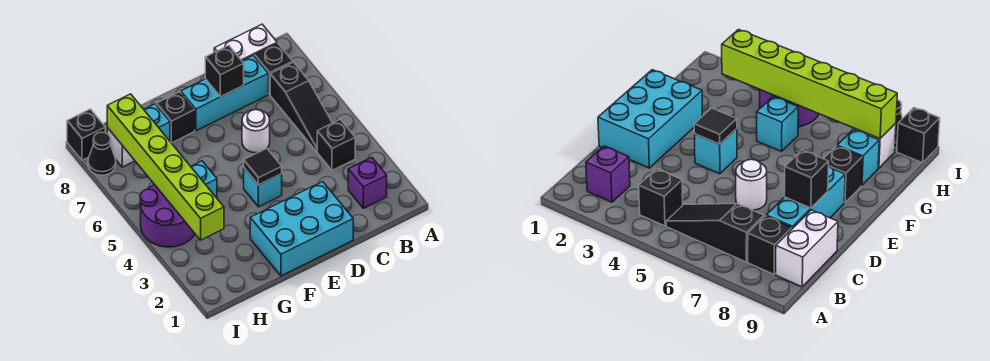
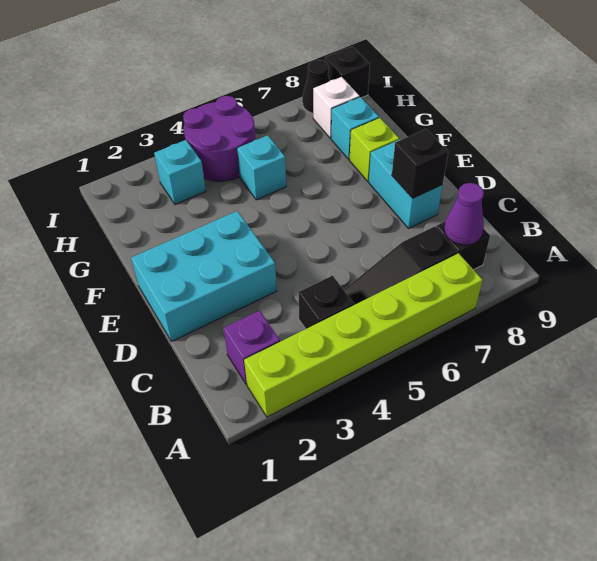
none -> purple cone B8 level 2
white brick B9:C9 level 1 -> none
cyan brick C8:E8 level 1 -> cyan brick D8:E8 level 1
cyan brick D1:F2 level 1 -> cyan brick D1:E3 level 1
white round brick D6 level 1 -> none
cyan brick E4 level 1 -> cyan brick H3 level 1
black tile E4 level 2 -> none
black brick F8 level 1 -> lime brick F8 level 1
lime brick H3:H8 level 2 -> lime brick A2:A7 level 1

